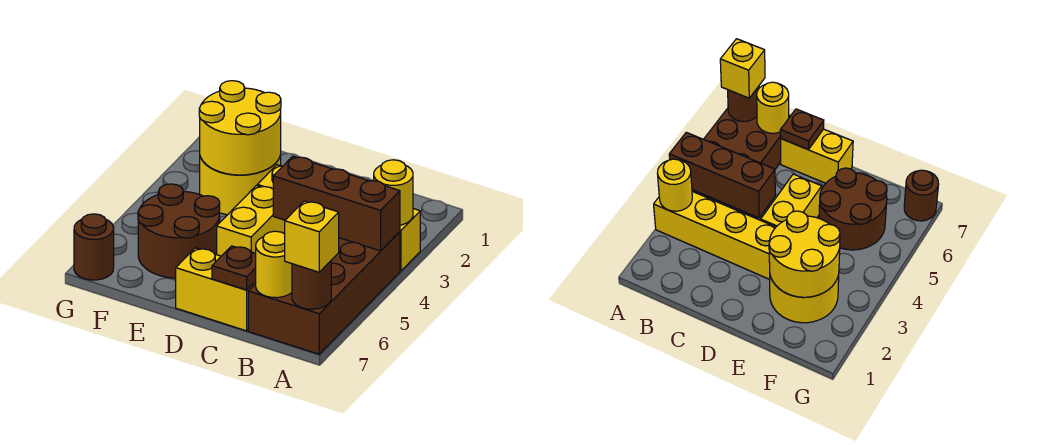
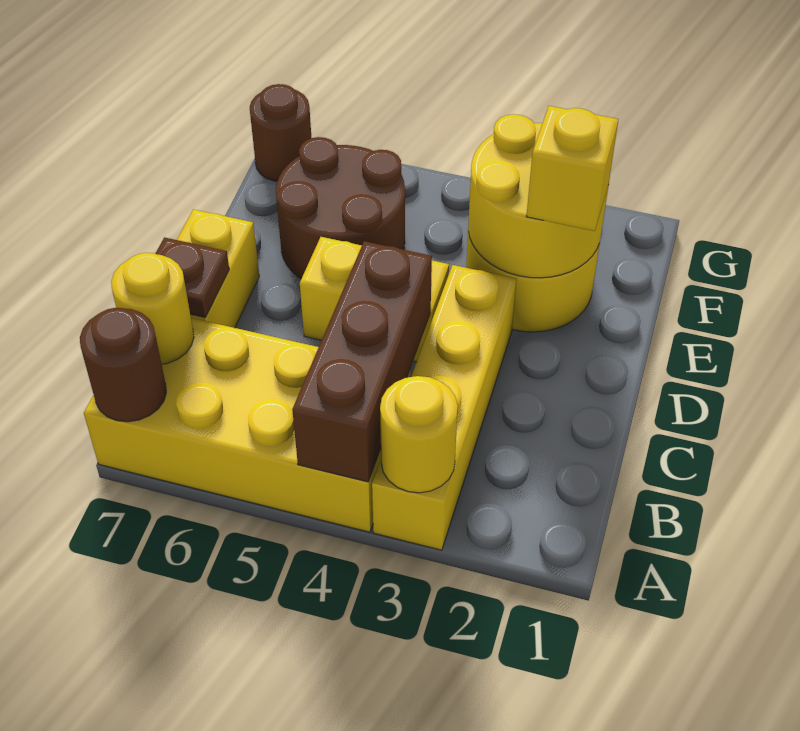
brown brick A4:B7 level 1 -> yellow brick A4:B7 level 1
yellow brick A7 level 3 -> yellow brick E2 level 3

